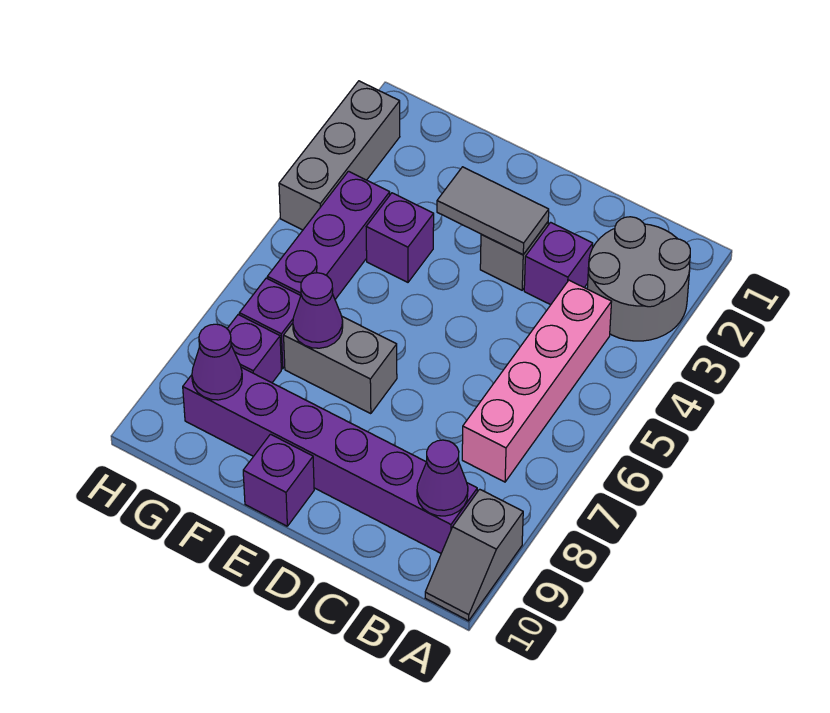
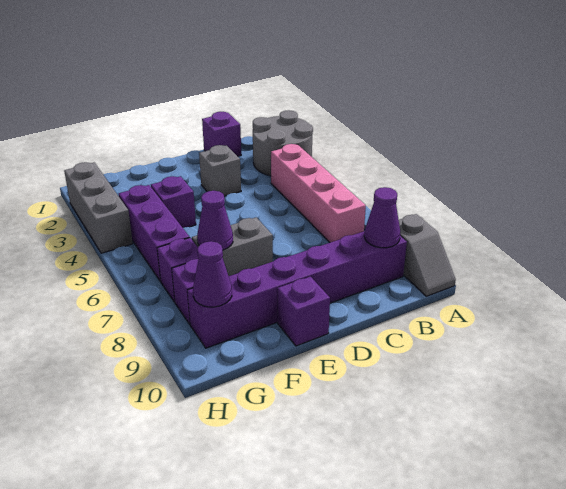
purple brick C3 level 1 -> purple brick C1 level 1
grey tile D3:E3 level 2 -> none

